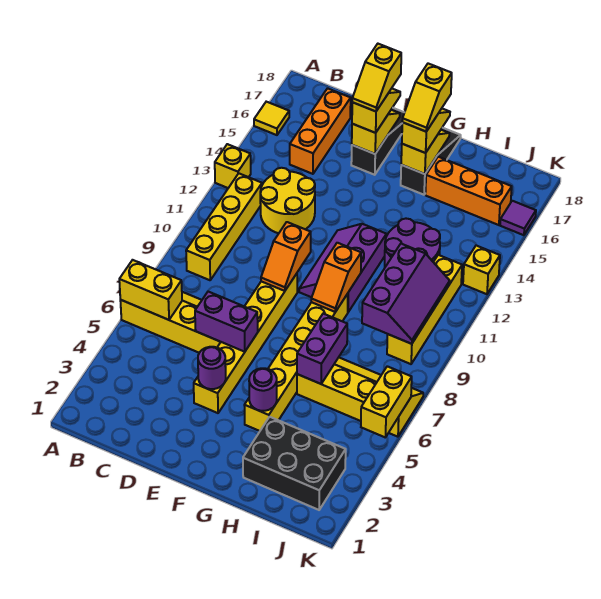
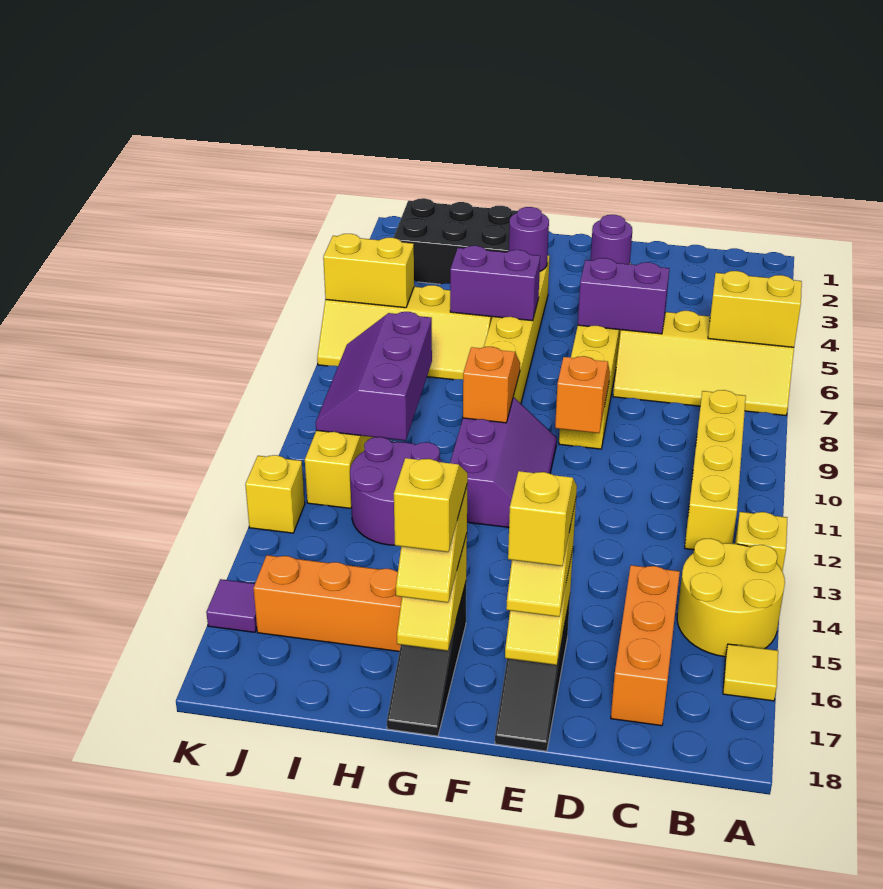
yellow round brick C12:D13 level 1 -> yellow round brick A14:B15 level 1
purple brick H6:H7 level 2 -> purple brick G6:H6 level 2
yellow brick K5:K6 level 2 -> yellow brick J6:K6 level 2

